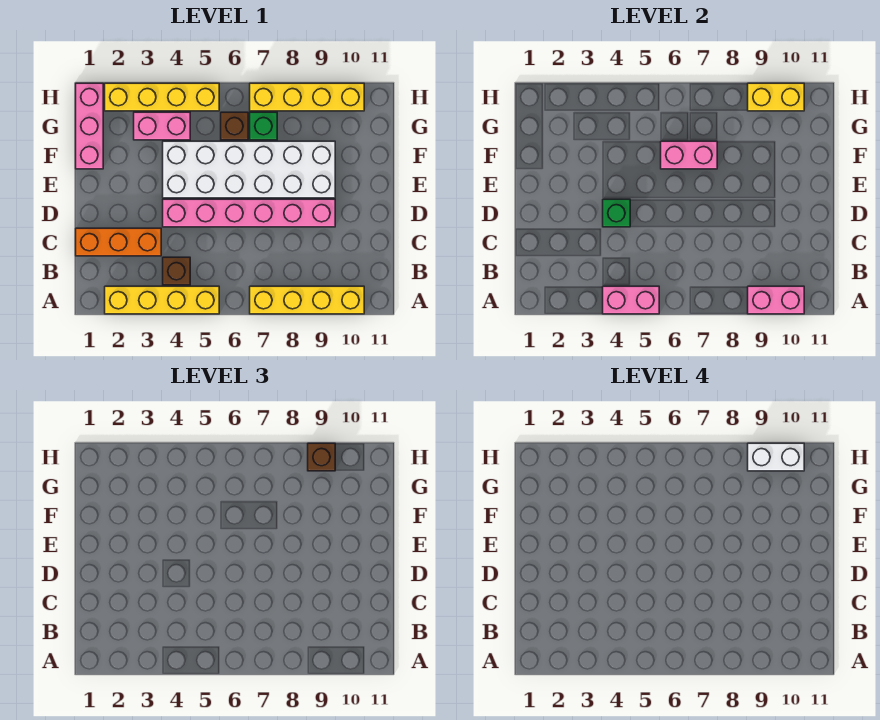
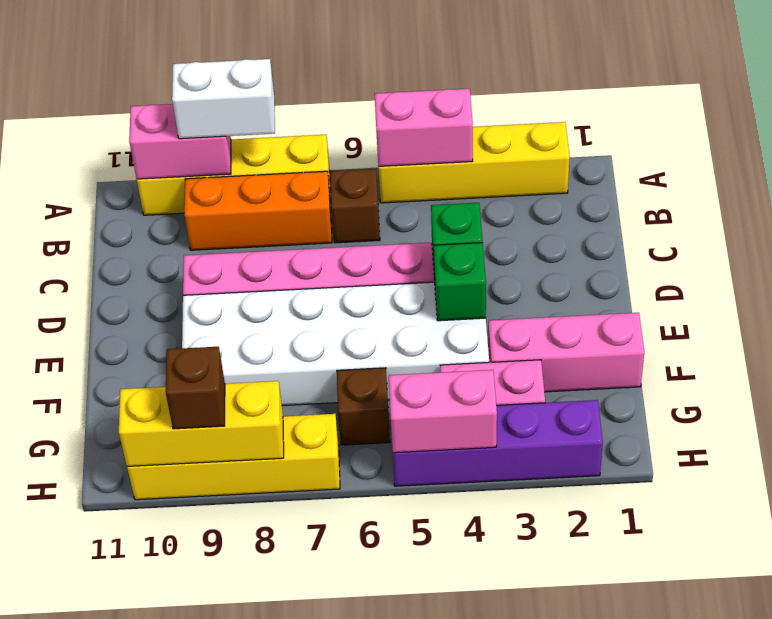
brown brick B4 level 1 -> brown brick B6 level 1
orange brick C1:C3 level 1 -> orange brick B7:B9 level 1
pink brick F1:H1 level 1 -> pink brick F1:F3 level 1
pink brick F6:F7 level 2 -> pink brick H4:H5 level 2
green brick G7 level 1 -> green brick E4 level 2
yellow brick H2:H5 level 1 -> purple brick H2:H5 level 1
yellow brick H9:H10 level 2 -> yellow brick H8:H10 level 2
white brick H9:H10 level 4 -> white brick A8:A9 level 3

